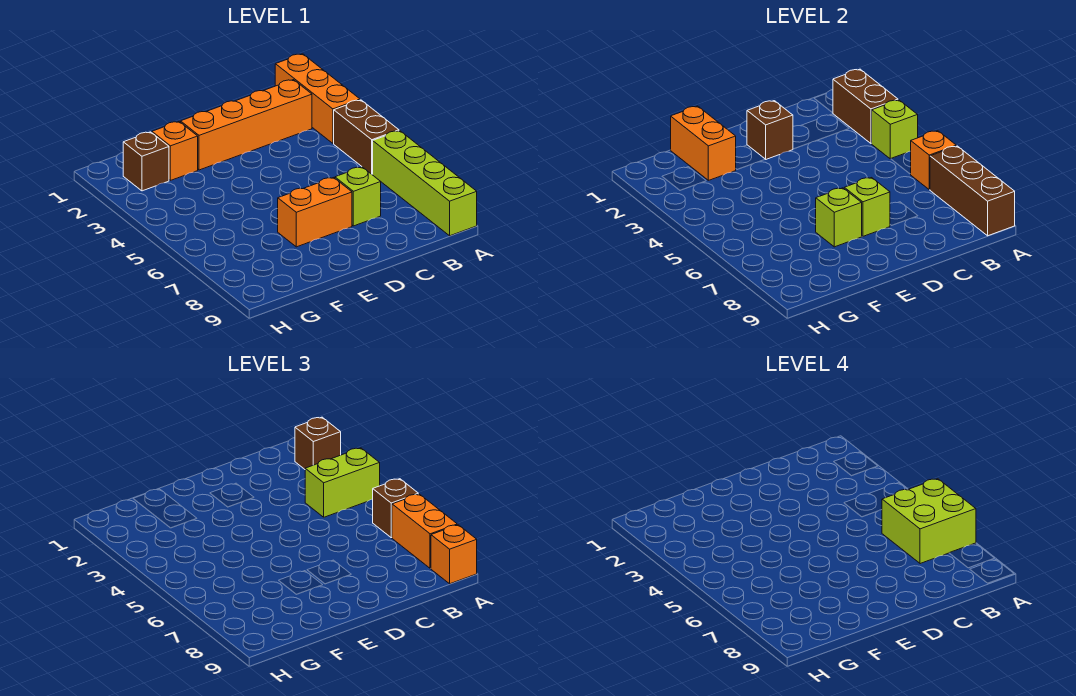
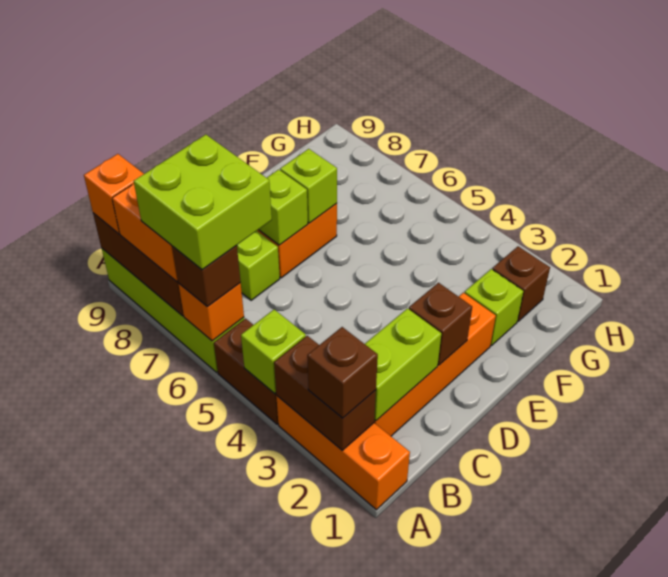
lime brick A4:B4 level 3 -> lime brick B2:C2 level 2
orange brick F1:F2 level 2 -> none
orange brick F2 level 1 -> lime brick F2 level 1

